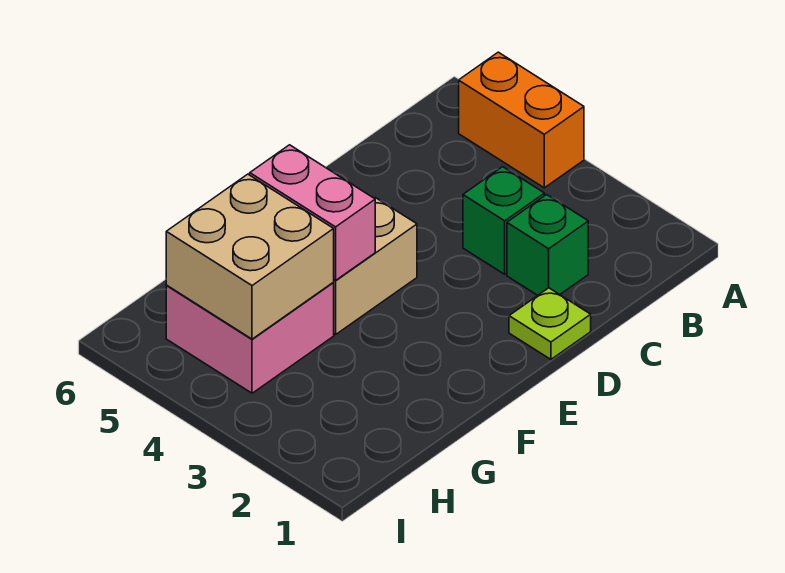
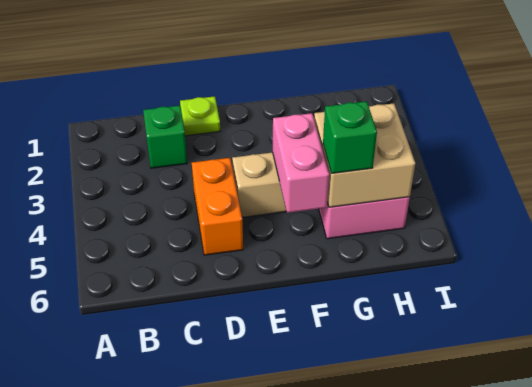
orange brick A4:A5 level 1 -> orange brick D4:D5 level 1
green brick C3 level 1 -> green brick G5 level 3

